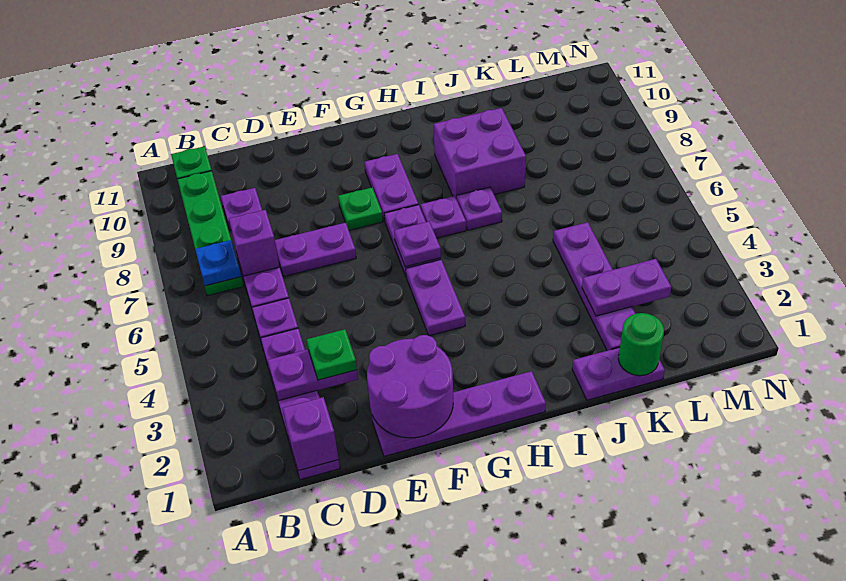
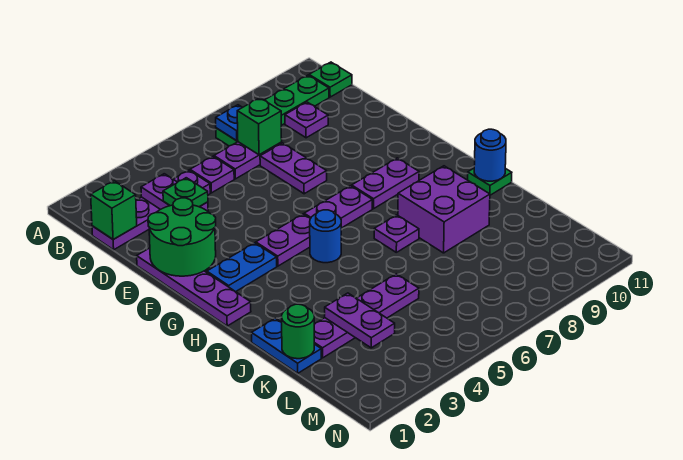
purple brick C1 level 2 -> green brick C1 level 2
purple brick C7 level 2 -> green brick C7 level 2
purple round brick E1:F2 level 2 -> green round brick E1:F2 level 2
green plate F8 level 1 -> green plate I11 level 1
none -> blue plate G2:G3 level 1
purple plate G6 level 2 -> none
none -> blue round brick H5 level 1
purple plate H7 level 1 -> none
none -> blue round brick I11 level 2
purple plate J1:K1 level 1 -> blue plate J1:K1 level 1

